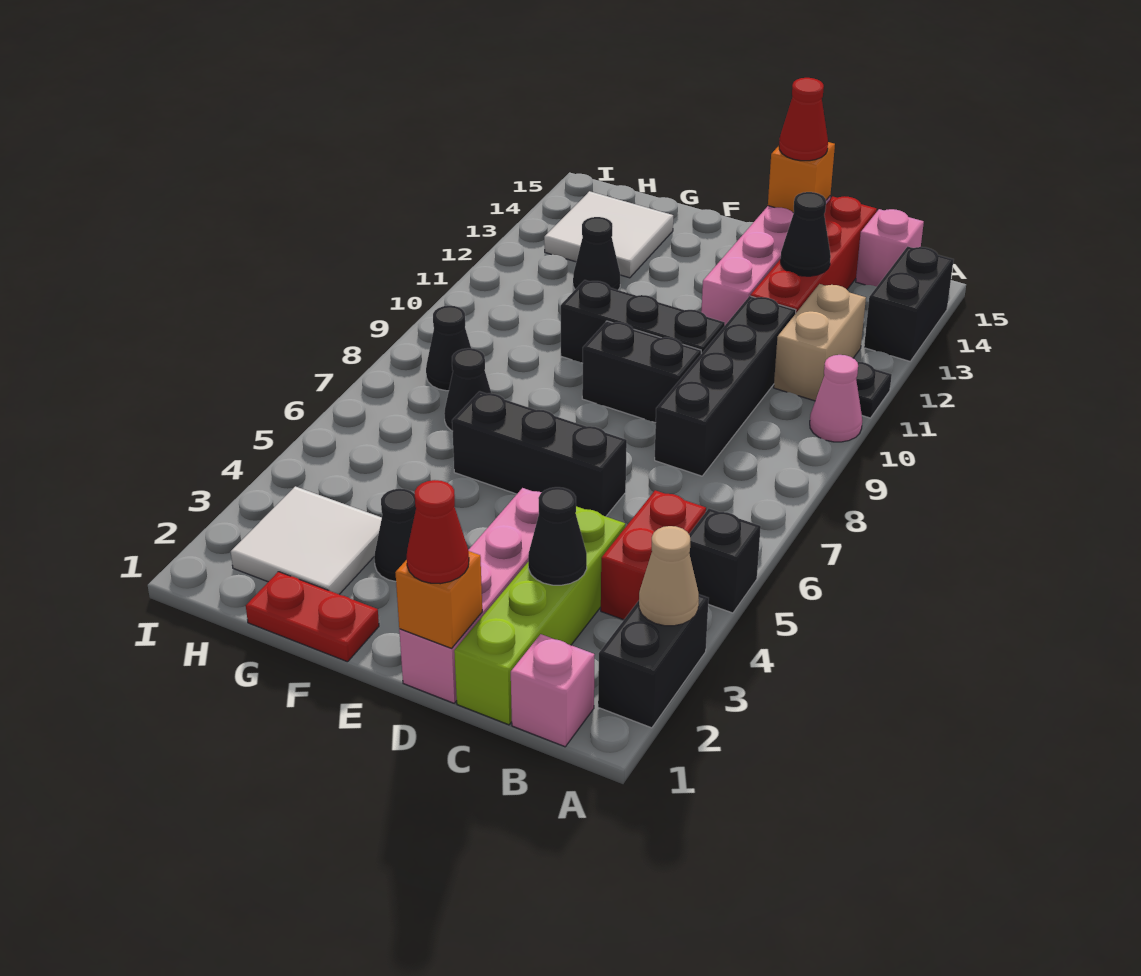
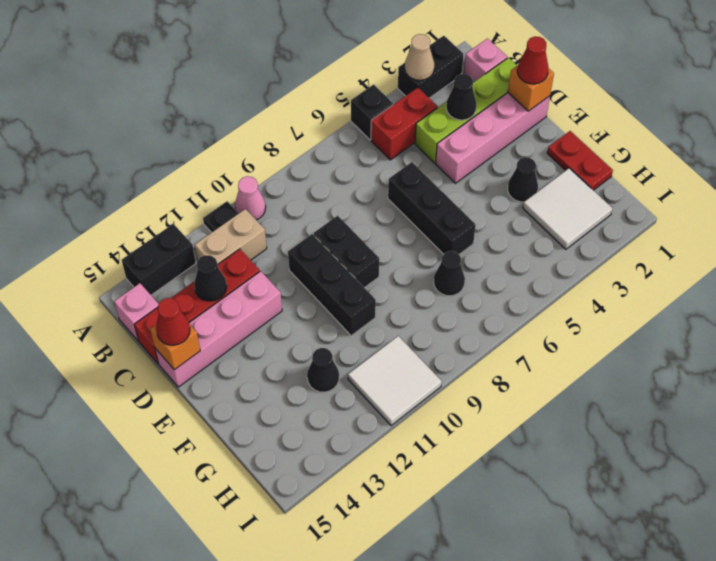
black brick C8:C11 level 1 -> none
white tile G13:H14 level 1 -> white tile H10:I11 level 1
black cone H8 level 1 -> none

